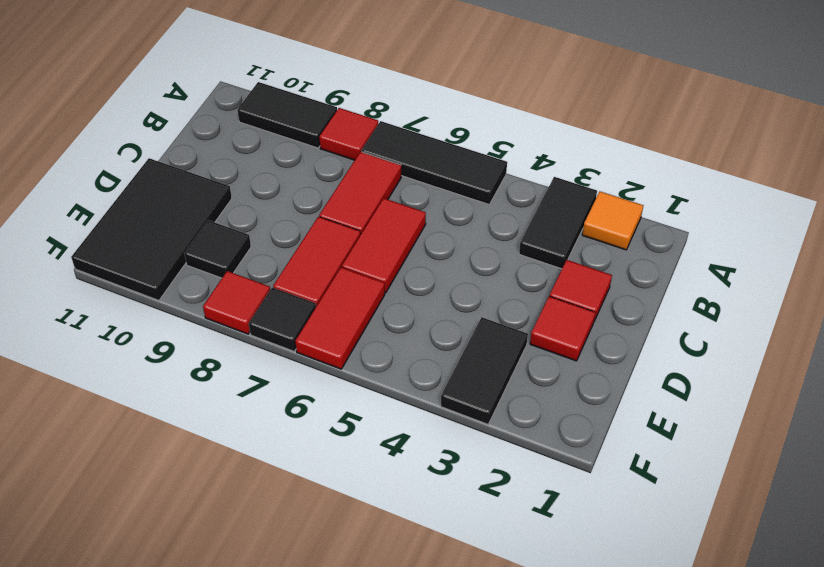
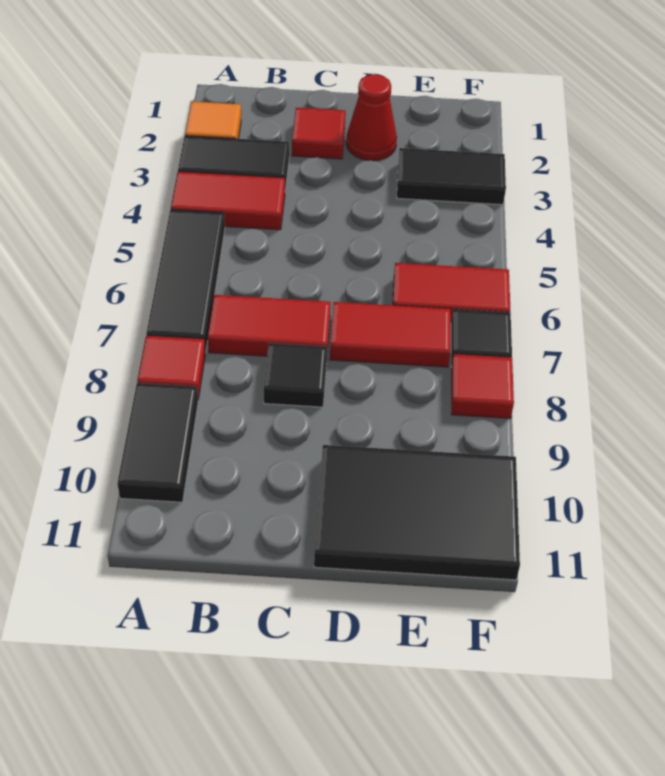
red tile C6:D6 level 1 -> red tile A4:B4 level 1
red tile D2 level 1 -> red cone D2 level 1
black tile E9 level 1 -> black tile C8 level 1

